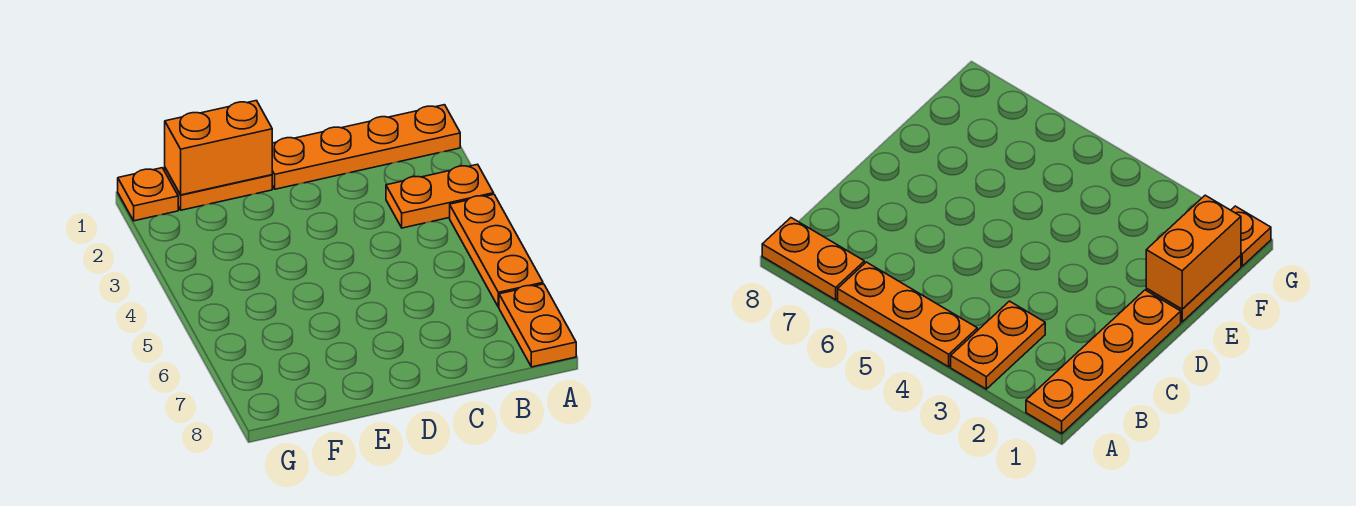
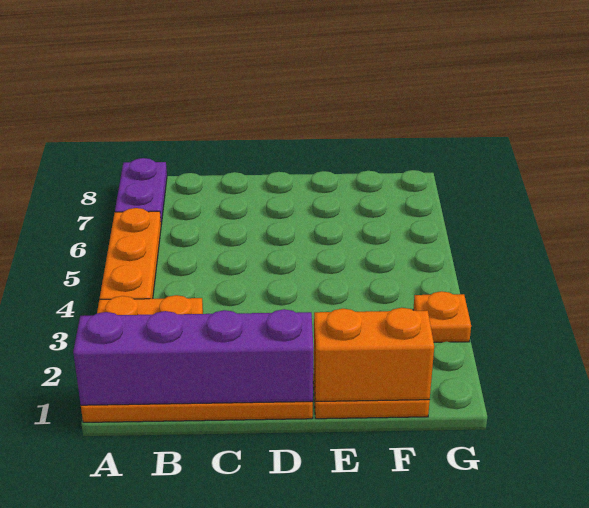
none -> purple brick A1:D1 level 2
orange plate A7:A8 level 1 -> purple plate A7:A8 level 1
orange plate G1 level 1 -> orange plate G3 level 1

